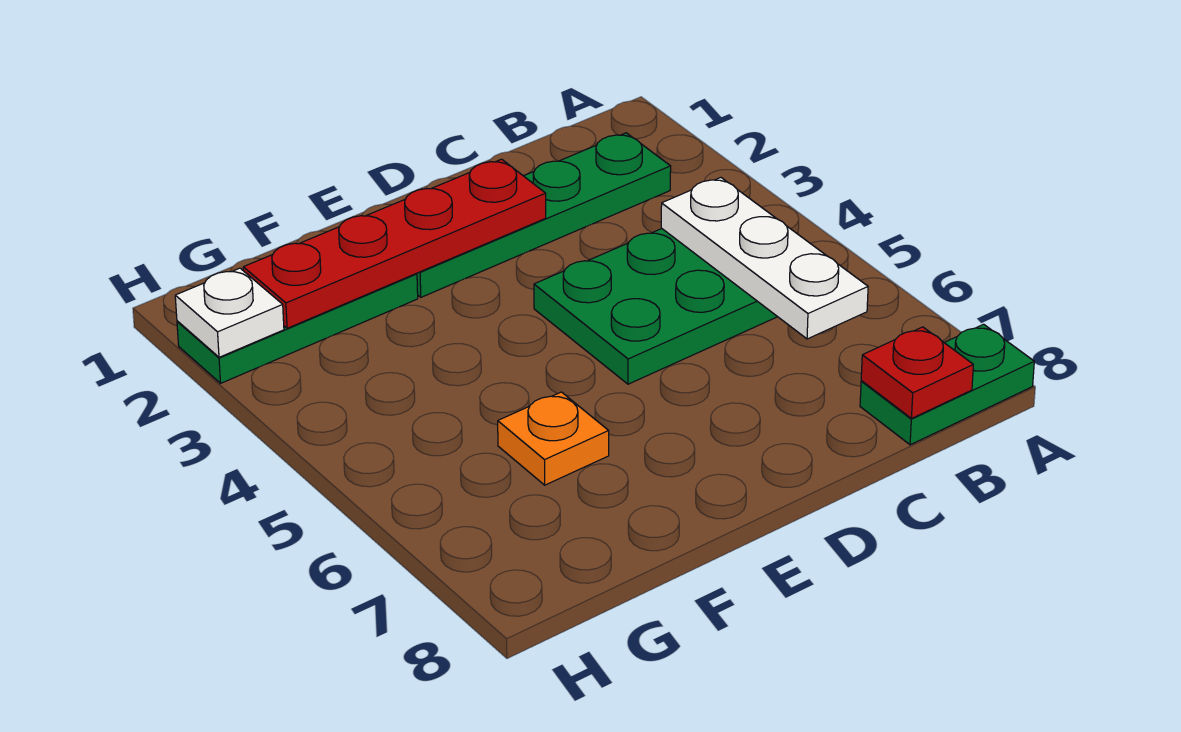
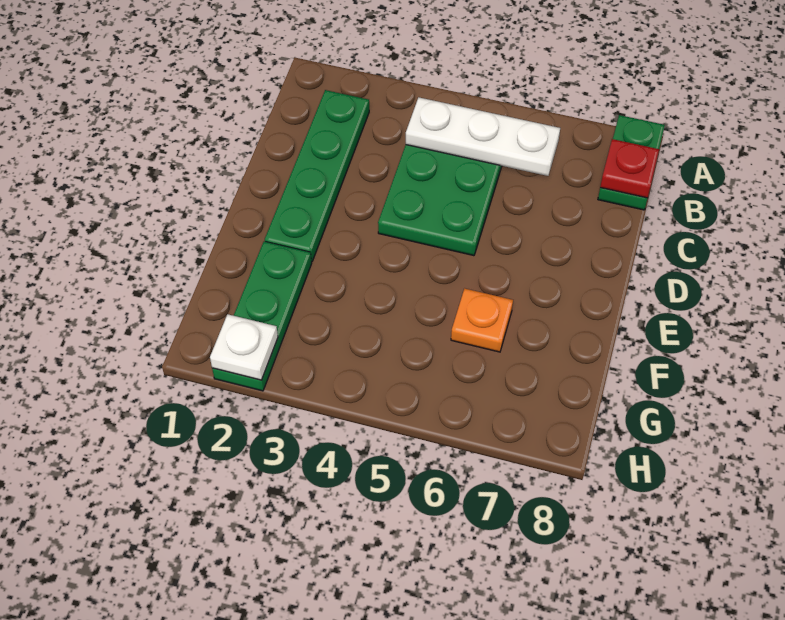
red plate D2:G2 level 2 -> none

